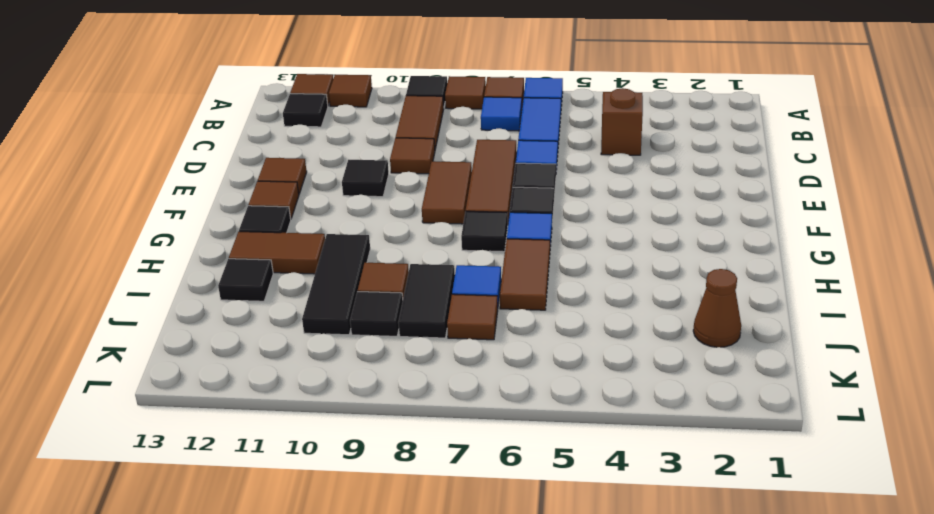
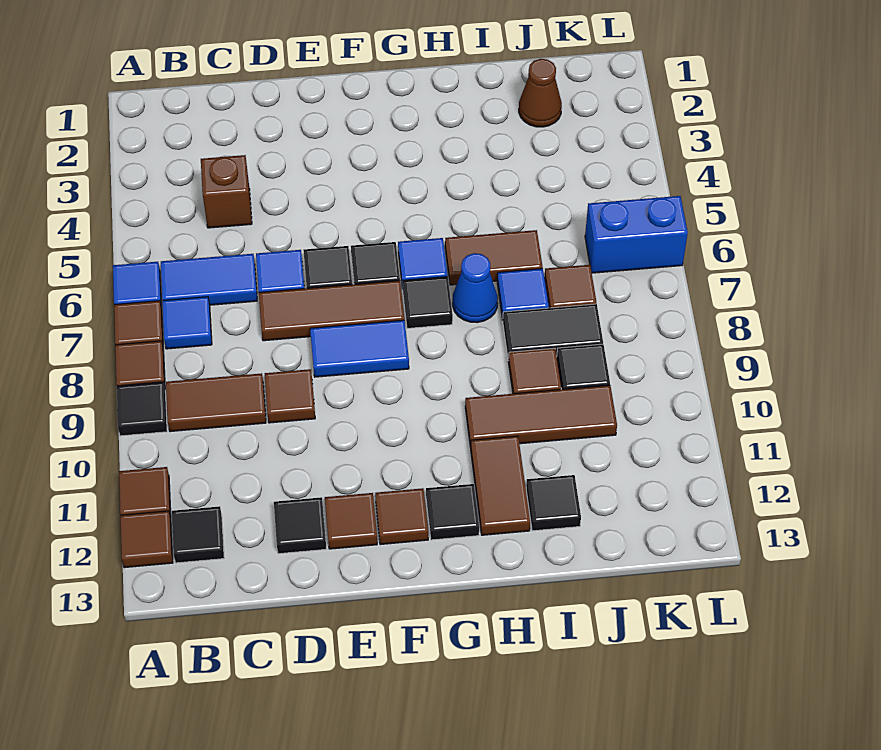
brown tile E8:F8 level 1 -> blue tile E8:F8 level 1
black tile E10 level 1 -> black tile D12 level 1
none -> blue cone H7 level 1
black tile H10:J10 level 1 -> brown tile H10:J10 level 1
none -> blue brick K6:L6 level 1

